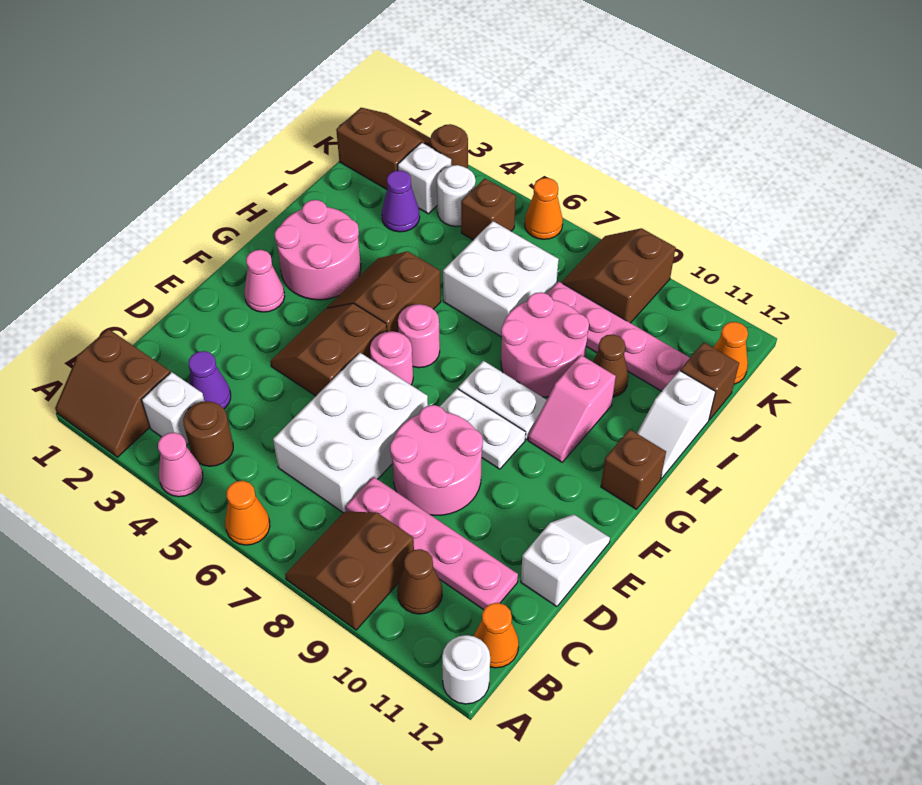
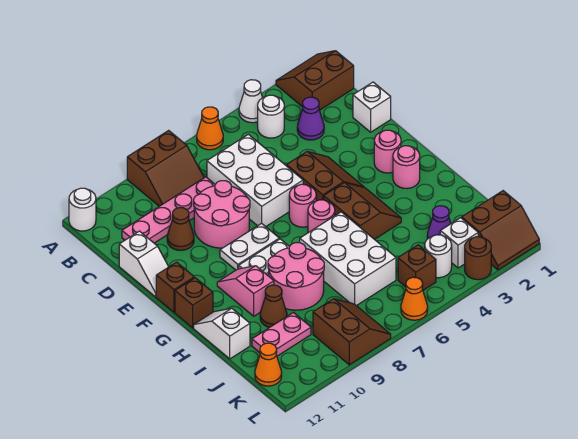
pink cone A4 level 1 -> white cone A4 level 1
brown slope A8:B9 level 1 top 9 -> brown slope A8:B9 level 1 top A
white brick B3 level 1 -> white brick D1 level 1
brown round brick B4 level 1 -> white round brick B4 level 1
brown cone B10 level 1 -> brown cone D10 level 1
orange cone B12 level 1 -> none
pink cone F2 level 1 -> pink round brick F2 level 1
pink round brick G2:H3 level 1 -> pink round brick G2 level 1
white brick I6:J7 level 1 -> white brick H6:J7 level 1
pink plate J8:J11 level 1 -> pink plate J10:J11 level 1
brown brick J12 level 1 -> brown brick F12 level 1

